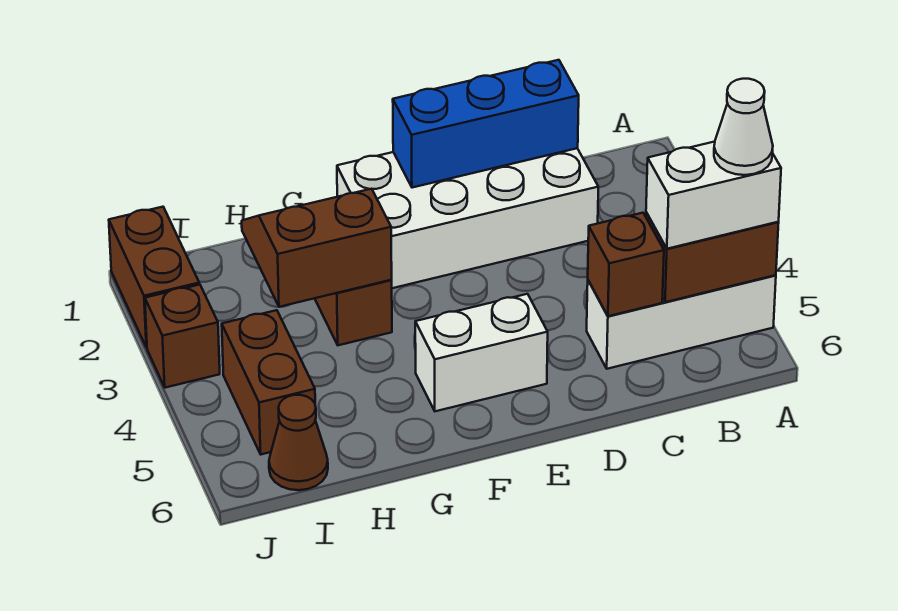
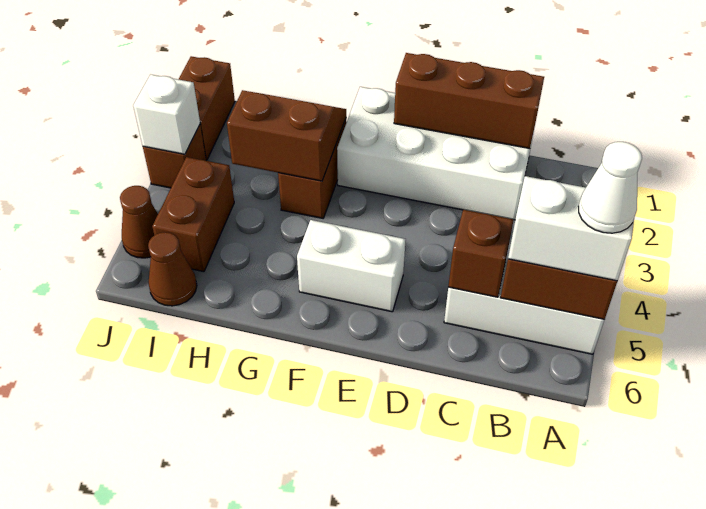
blue brick C1:E1 level 2 -> brown brick C1:E1 level 2
none -> white brick J3 level 2
none -> brown cone J5 level 1

